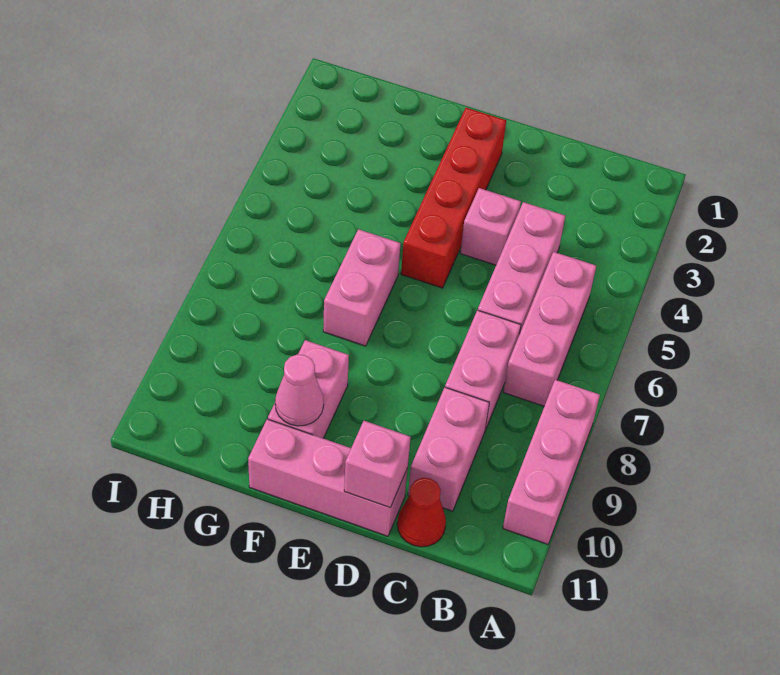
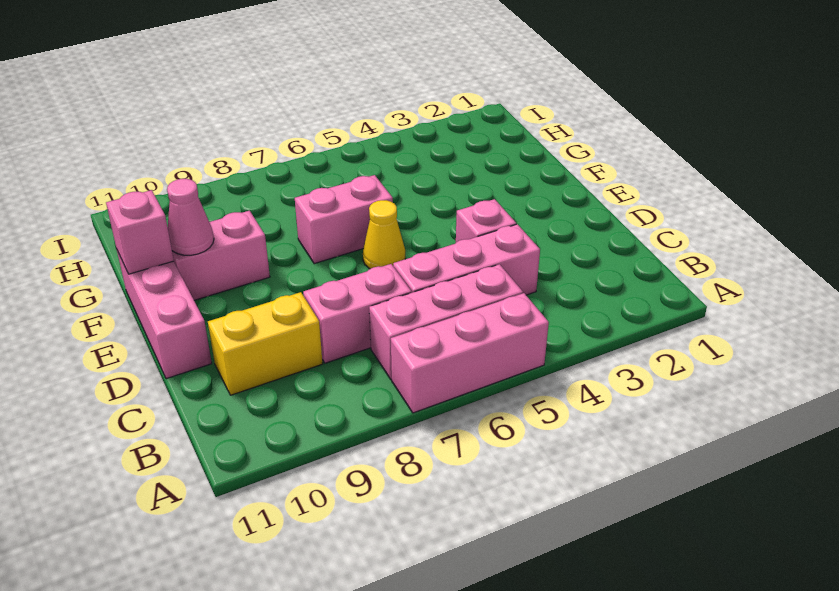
pink brick A8:A10 level 1 -> pink brick A5:A7 level 1
pink brick C9:C10 level 1 -> yellow brick C9:C10 level 1
red cone C11 level 1 -> none
pink brick D11 level 2 -> pink brick F11 level 2
red brick E2:E5 level 1 -> none
none -> yellow cone E6 level 1

